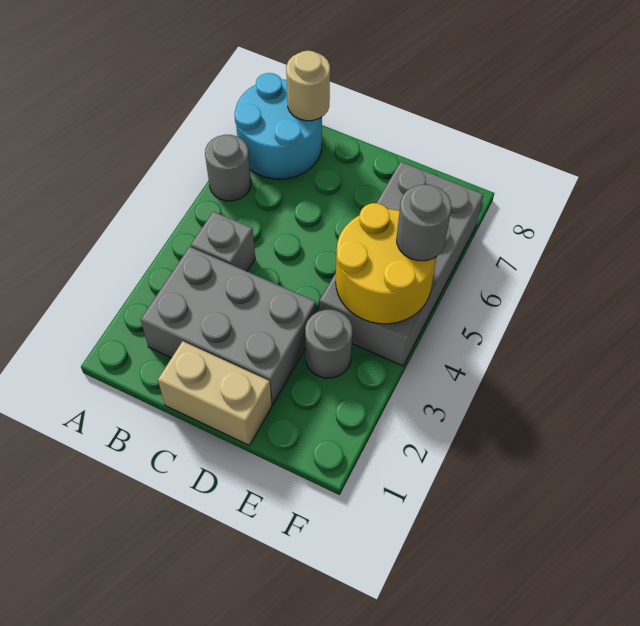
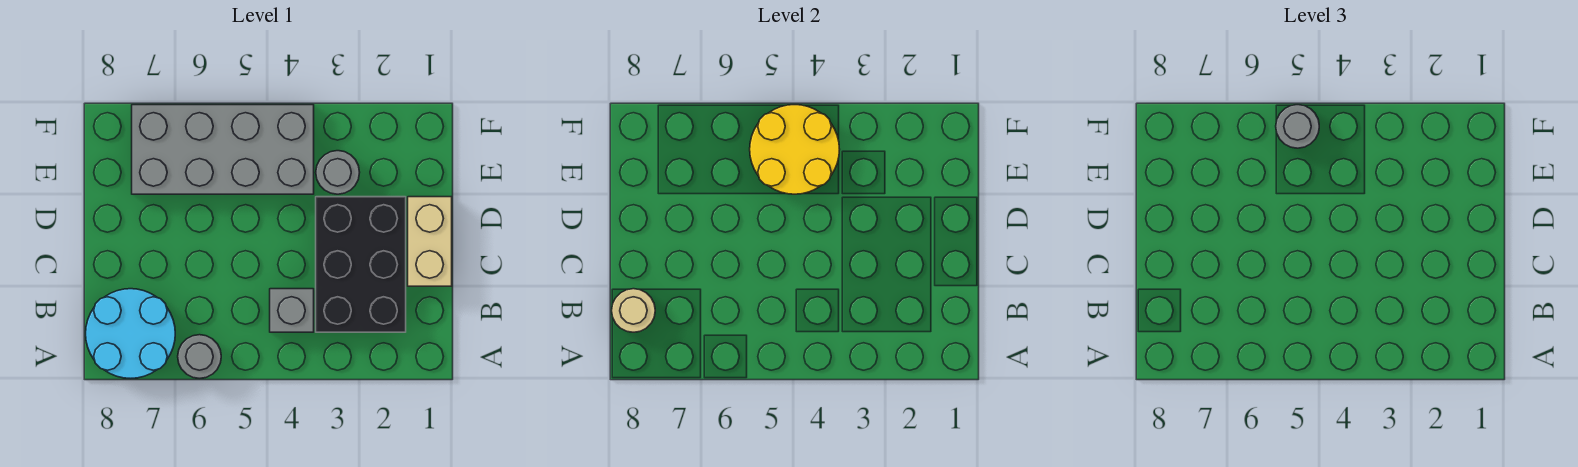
grey brick B2:D3 level 1 -> black brick B2:D3 level 1

